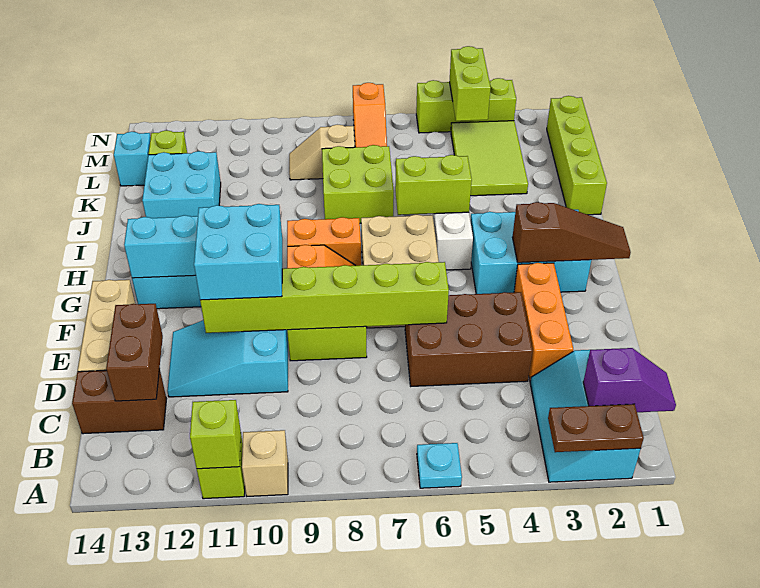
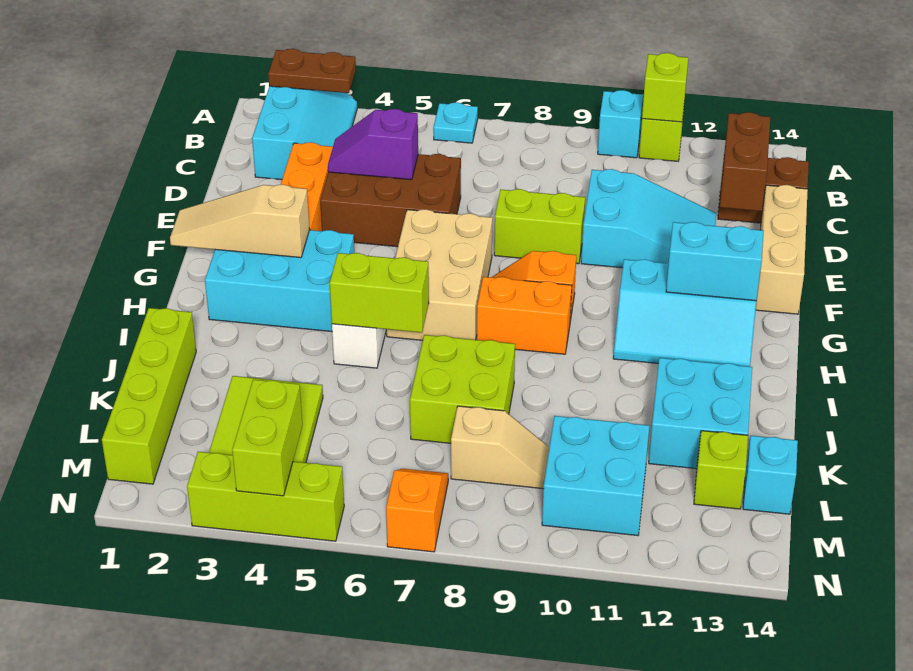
tan brick A10 level 1 -> cyan brick A10 level 1
purple slope B1:B2 level 2 top 2 -> purple slope D4:D5 level 2 top 5
lime brick E6:E11 level 2 -> none
cyan brick E10:F11 level 3 -> cyan brick L10:M11 level 1
brown slope G1:G3 level 2 top 3 -> tan slope G1:G3 level 2 top 3

